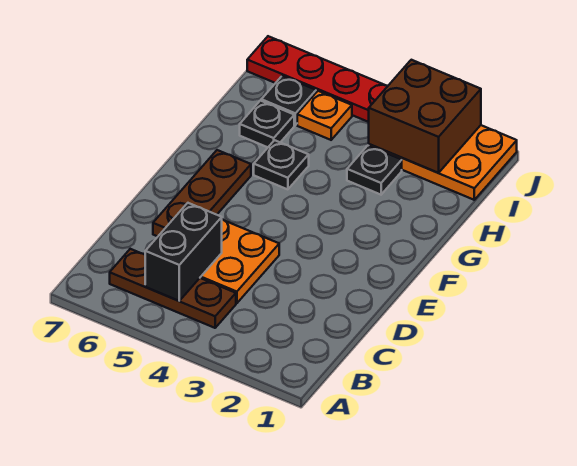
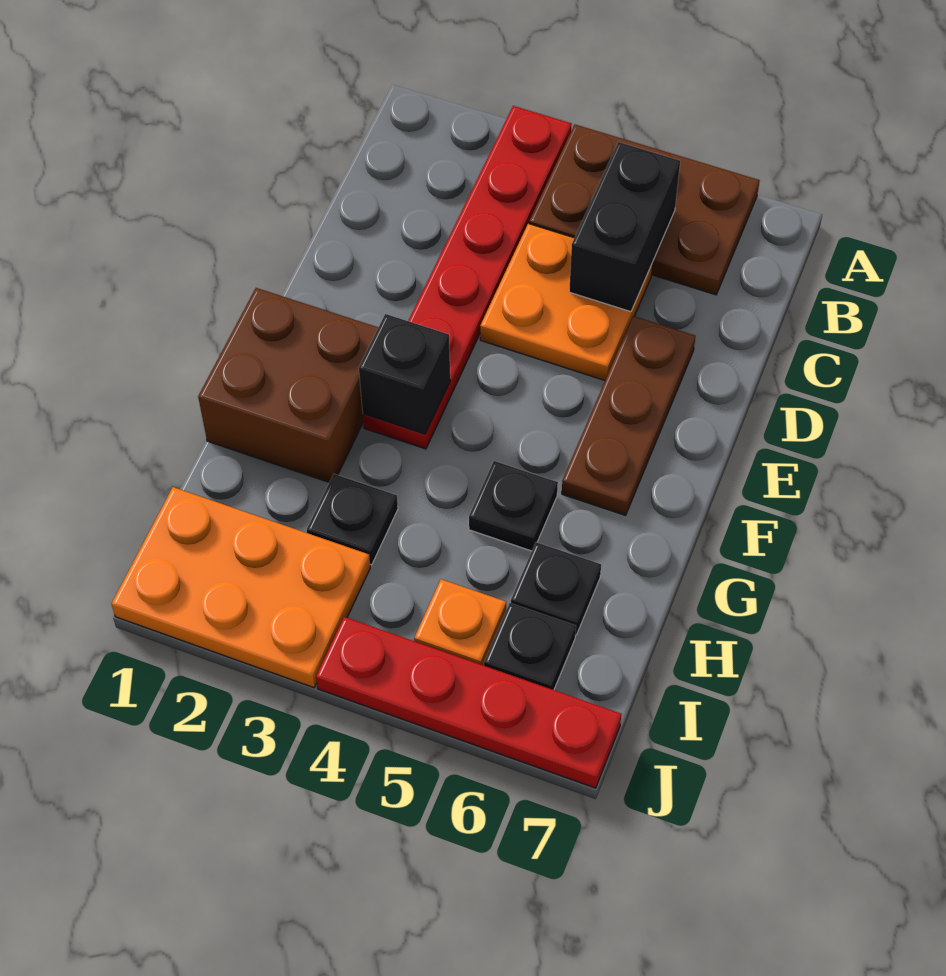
none -> red plate A3:F3 level 1
brown plate B4:B6 level 1 -> brown plate A4:B6 level 1
none -> black brick F3 level 2
brown brick I2:J3 level 2 -> brown brick F1:G2 level 1

